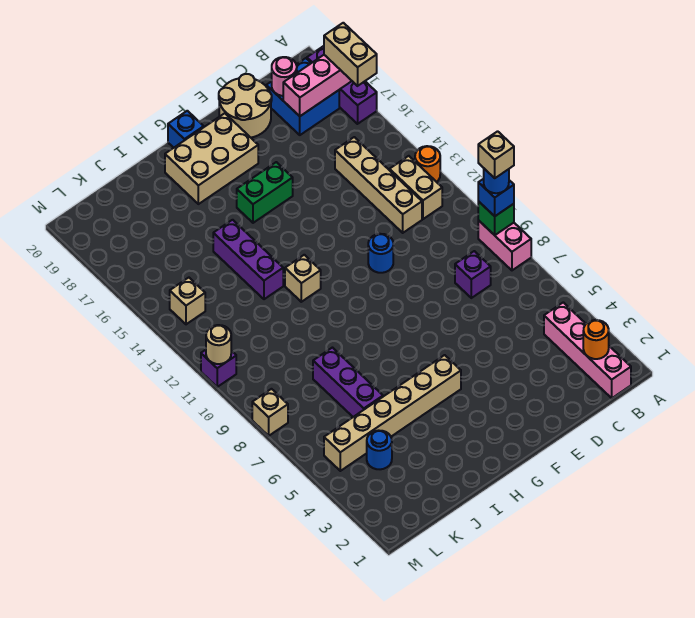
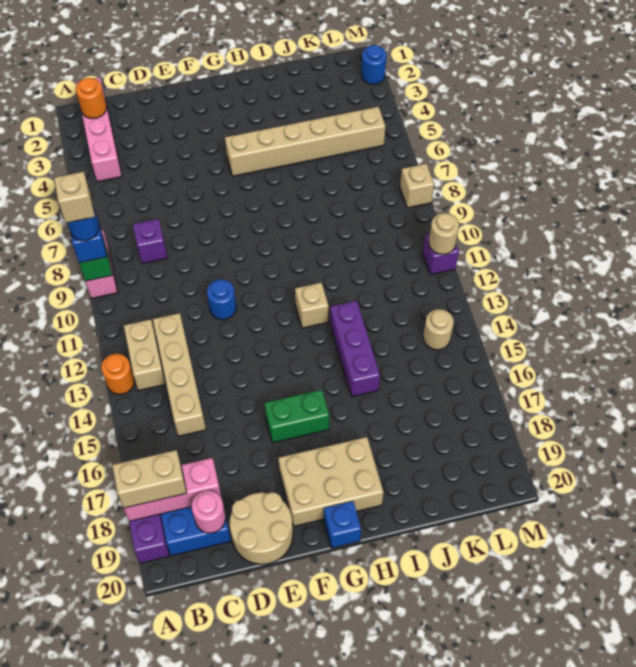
tan brick A17:A18 level 3 -> tan brick A18:B18 level 3
purple brick J6:J8 level 1 -> none
blue round brick K4 level 1 -> blue round brick M2 level 1
tan brick L14 level 1 -> tan round brick L14 level 1

